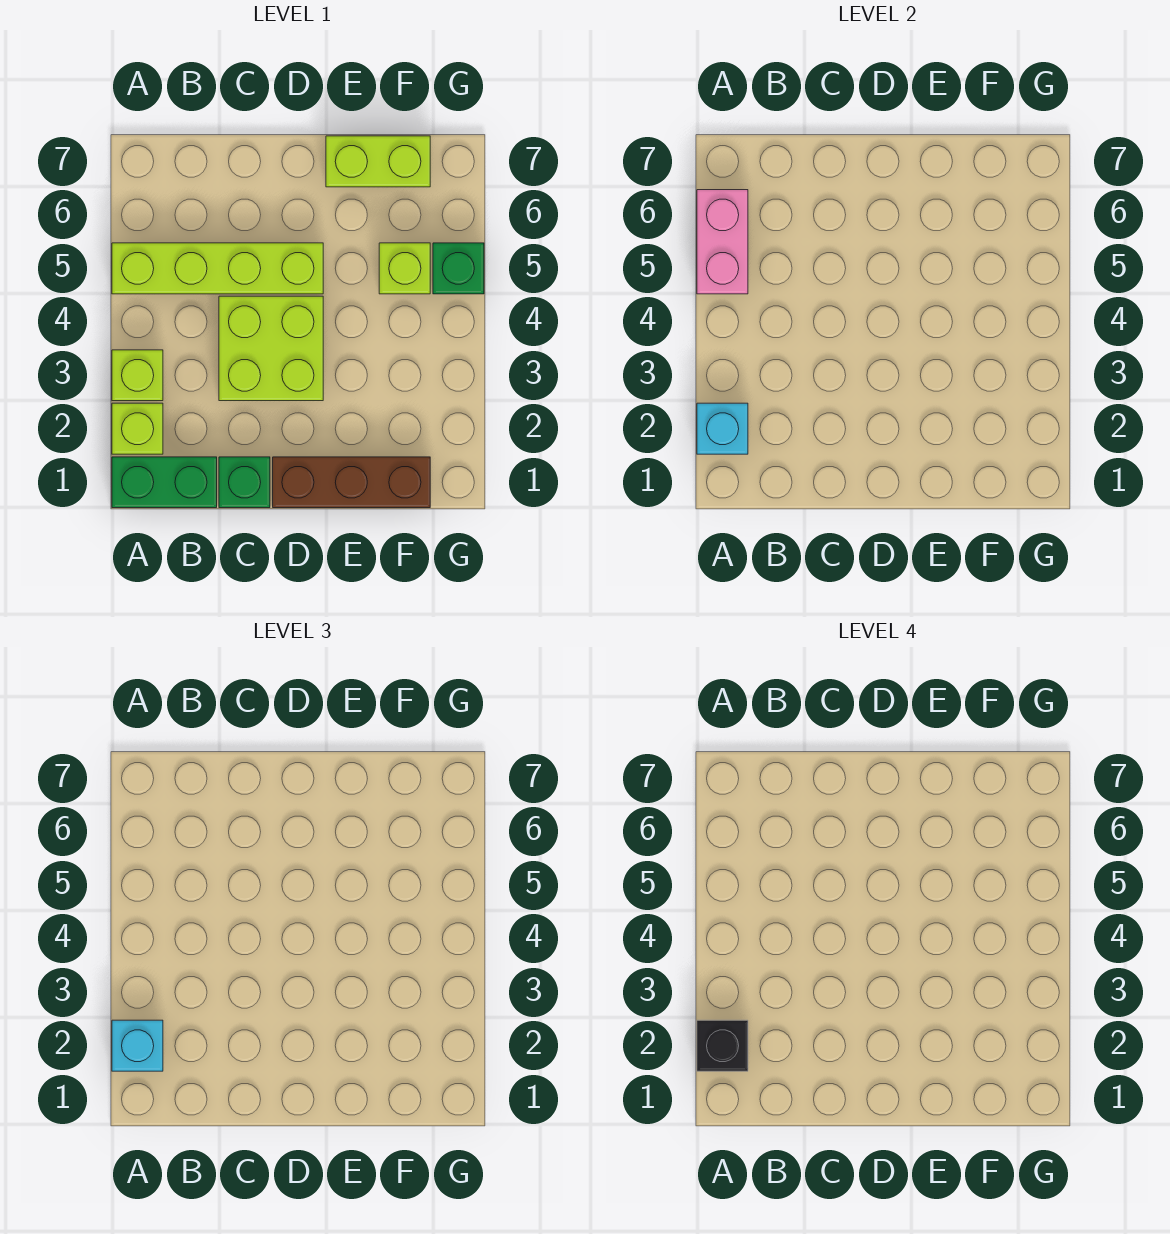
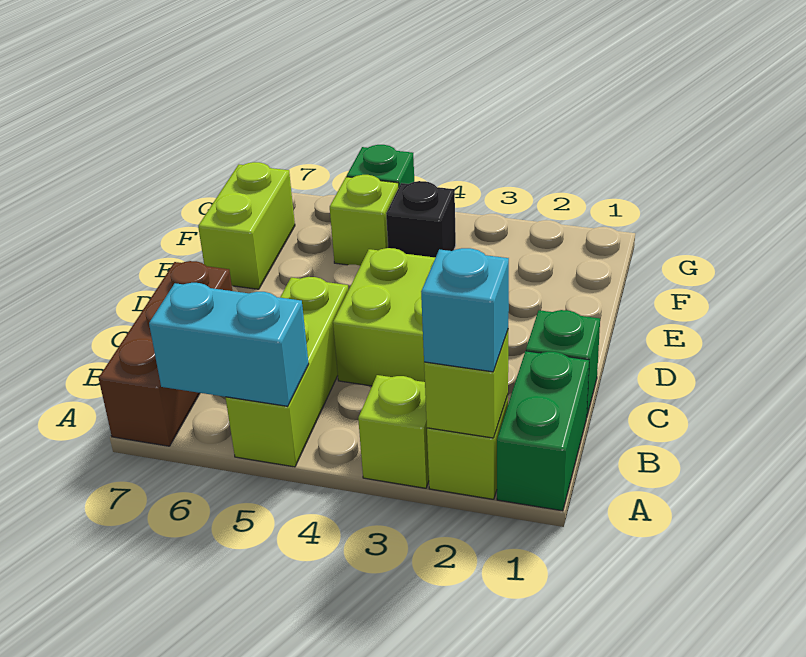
cyan brick A2 level 2 -> lime brick A2 level 2
black brick A2 level 4 -> black brick F4 level 1
lime brick A5:D5 level 1 -> lime brick A5:C5 level 1
pink brick A5:A6 level 2 -> cyan brick A5:A6 level 2
brown brick D1:F1 level 1 -> brown brick A7:C7 level 1

